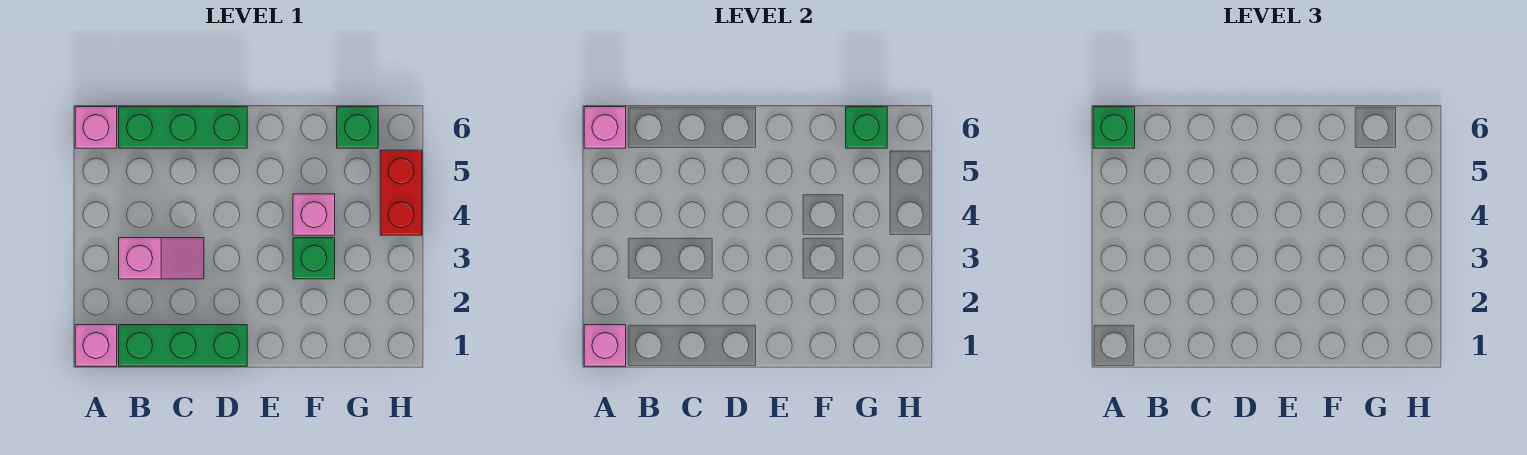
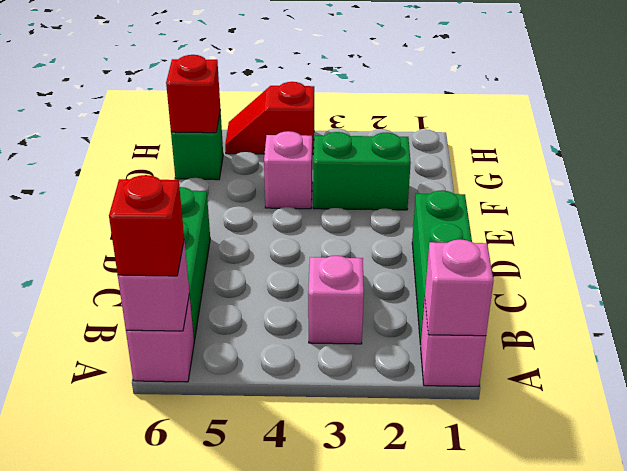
green brick A6 level 3 -> red brick A6 level 3
green brick F3 level 1 -> green brick F2:F3 level 1
green brick G6 level 2 -> red brick G6 level 2
red brick H4:H5 level 1 -> red slope H4:H5 level 1 top 4

